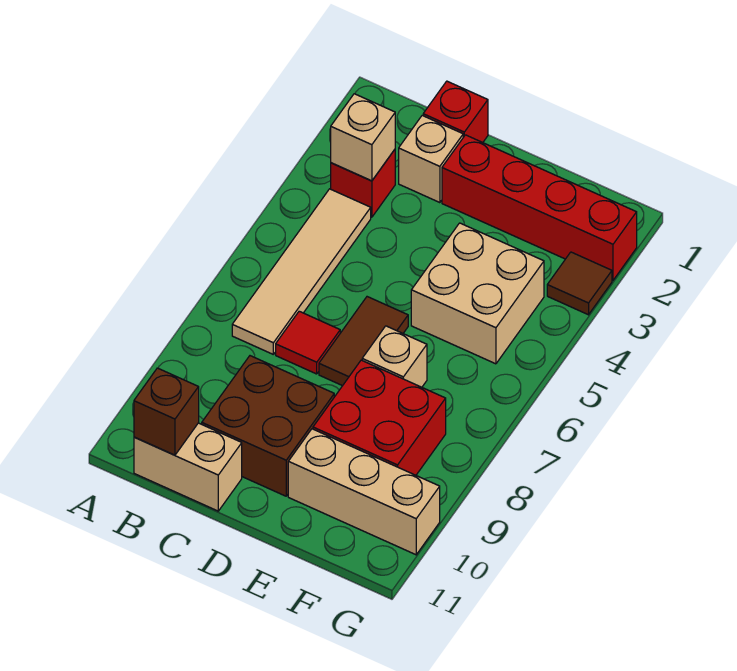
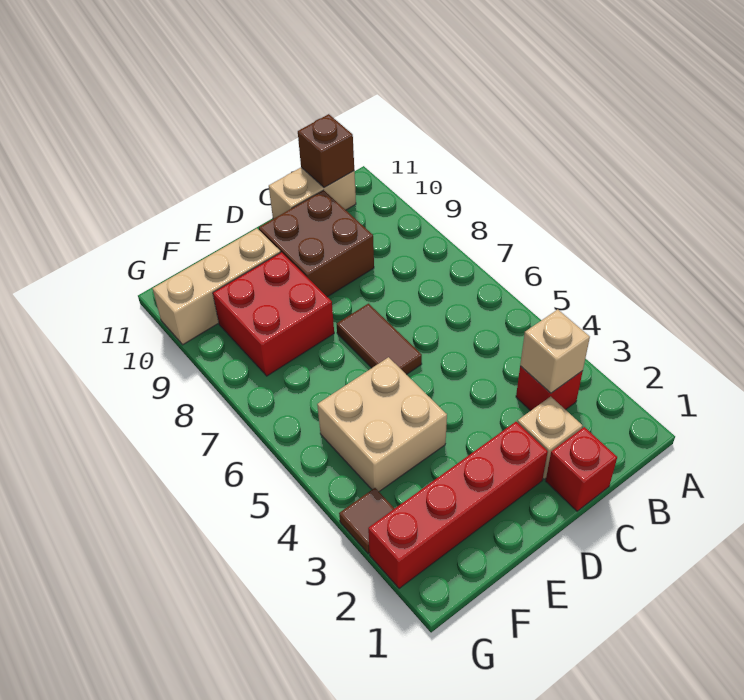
tan tile B4:B7 level 1 -> none
red tile C7 level 1 -> none
tan brick E7 level 1 -> none

